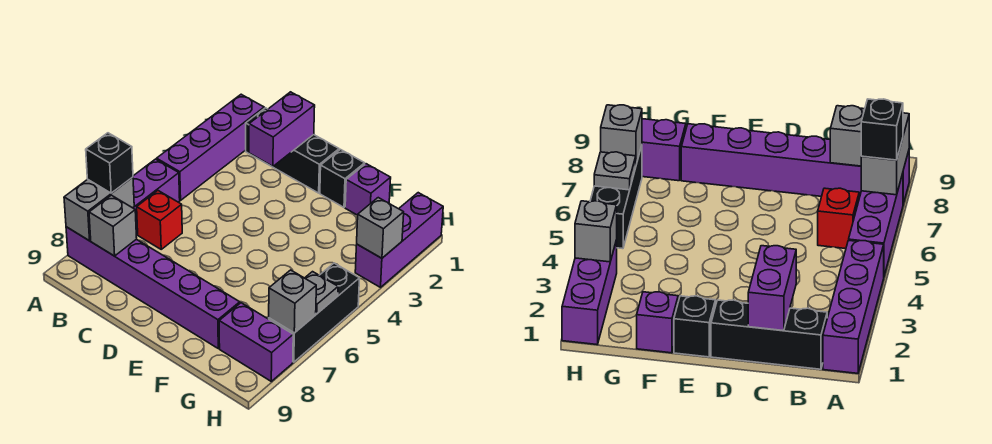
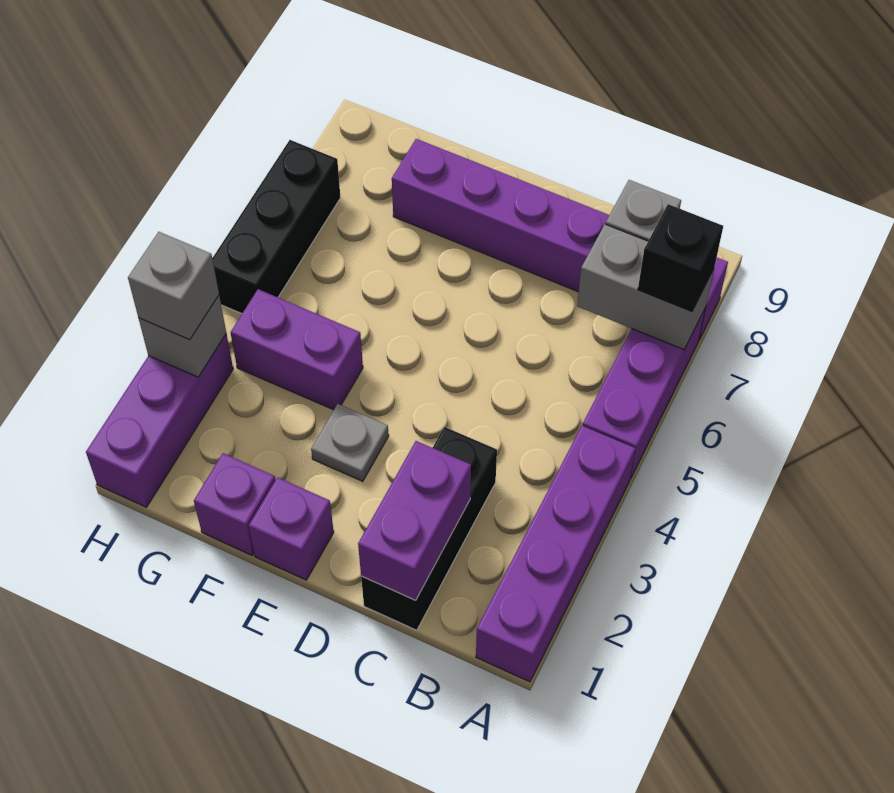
grey brick A7:A8 level 2 -> grey brick A7:B7 level 2
black brick B1:D1 level 1 -> black brick C1:C3 level 1
red brick B6 level 1 -> none
black brick E1 level 1 -> purple brick E1 level 1
purple brick G8:H8 level 1 -> purple brick F4:G4 level 1
grey plate H6 level 2 -> grey plate E3 level 1
grey brick H7 level 2 -> grey brick H3 level 3

